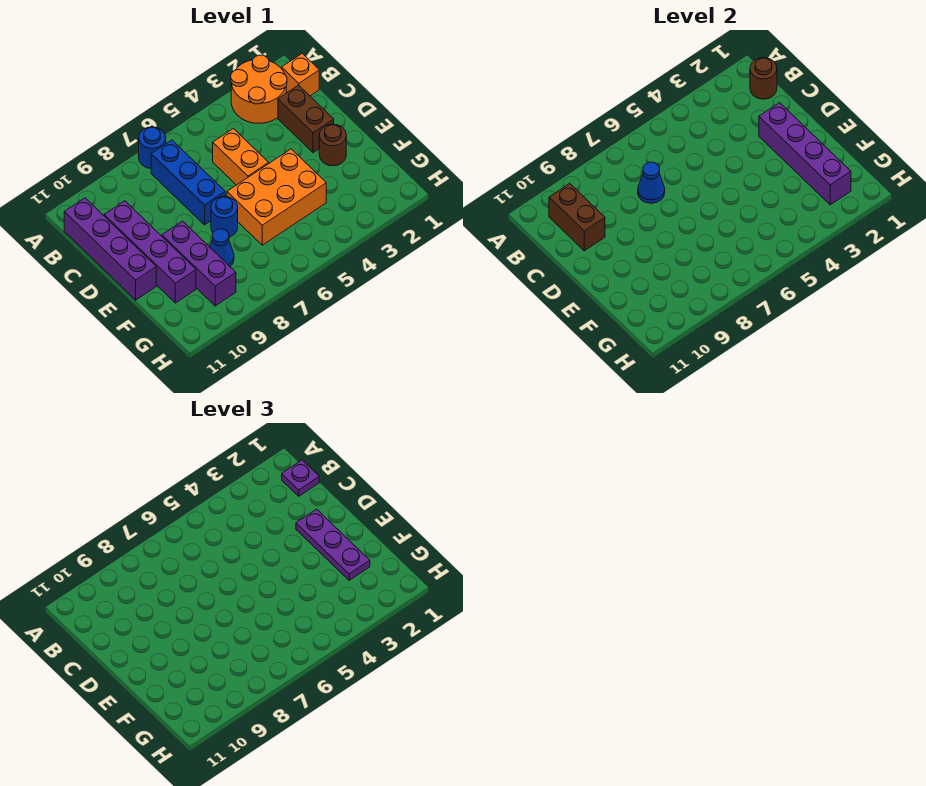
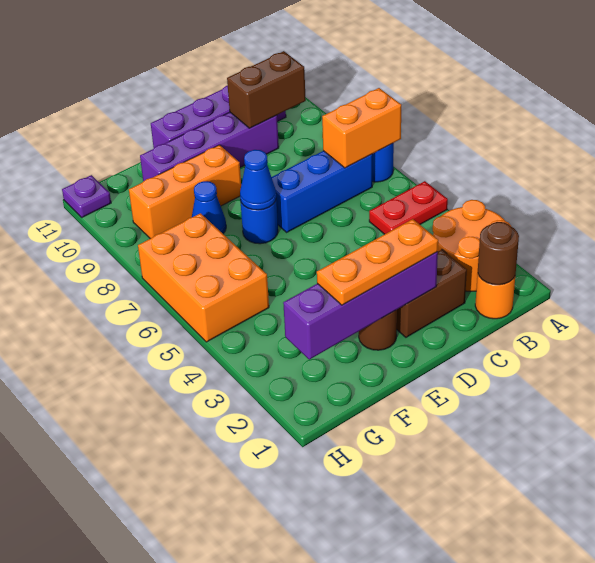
none -> red plate A5:B5 level 1
orange brick B1 level 1 -> orange round brick B1 level 1
purple plate B1 level 3 -> purple plate H11 level 1
orange brick C5:D5 level 1 -> orange brick A7:B7 level 2
blue cone C7 level 2 -> blue cone E7 level 2
purple plate D2:F2 level 3 -> orange plate D2:F2 level 3
orange brick E4:F6 level 1 -> orange brick G5:H7 level 1
purple brick E9:G9 level 1 -> orange brick E9:G9 level 1

